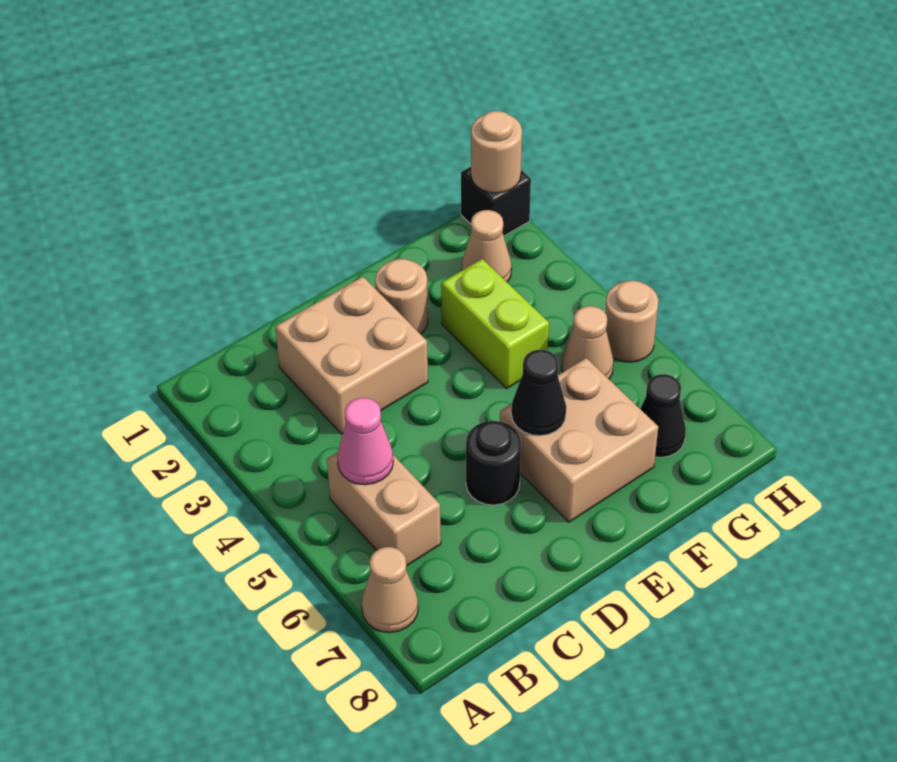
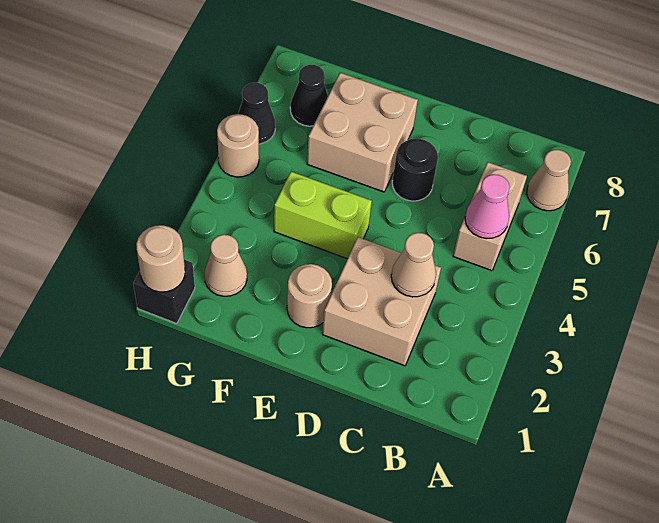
black cone E6 level 2 -> black cone H6 level 1
lime brick F3:F4 level 1 -> lime brick E4:F4 level 1
tan cone G5 level 1 -> tan cone C3 level 2

